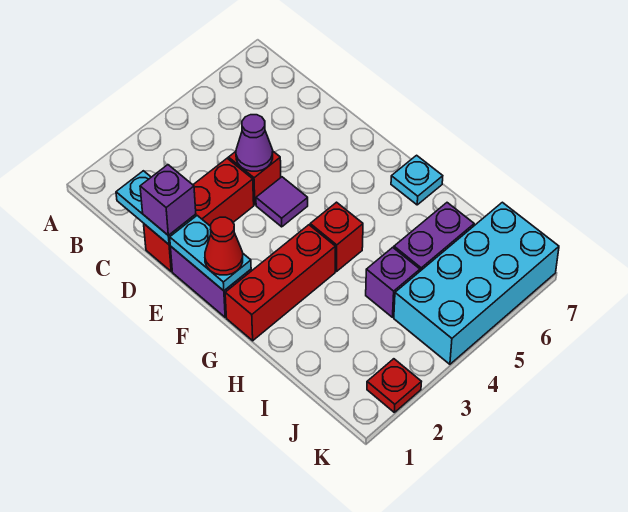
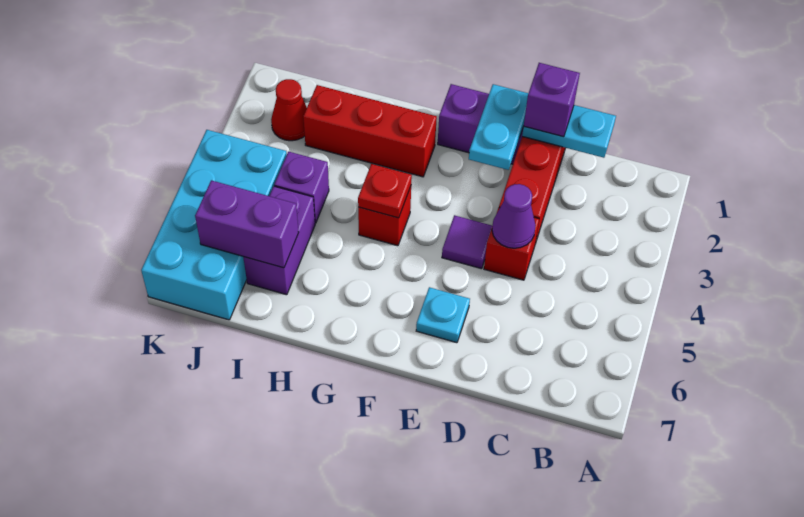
cyan plate E1:F1 level 2 -> cyan plate E1:E2 level 2
red cone F1 level 3 -> red cone J2 level 1
red brick G1:G3 level 1 -> red brick G2:I2 level 1
cyan plate G7 level 1 -> cyan plate E6 level 1
none -> purple brick I6:J6 level 2
red plate K2 level 1 -> red plate G4 level 2

